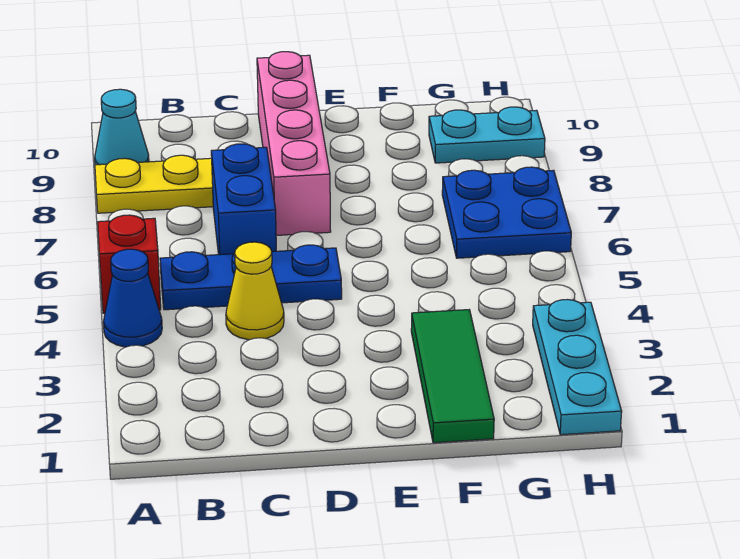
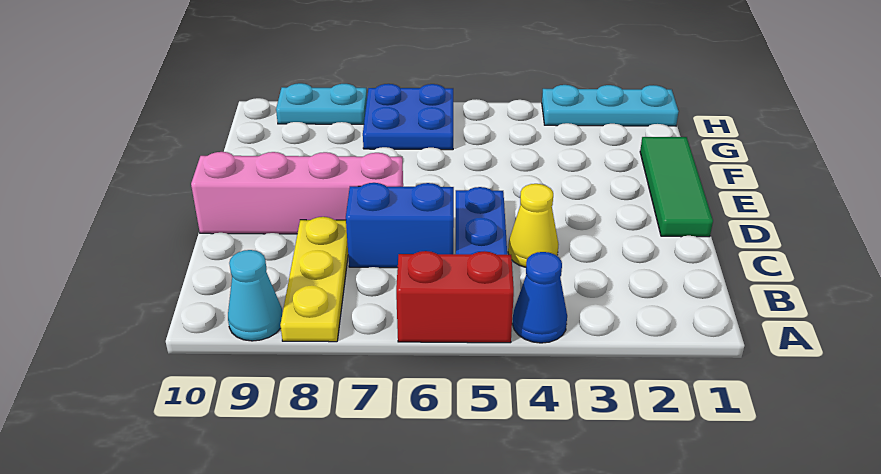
red brick A5 level 1 -> red brick A5:A6 level 1
green tile F1:F3 level 1 -> green tile D1:F1 level 1
cyan plate G9:H9 level 1 -> cyan plate H8:H9 level 1

